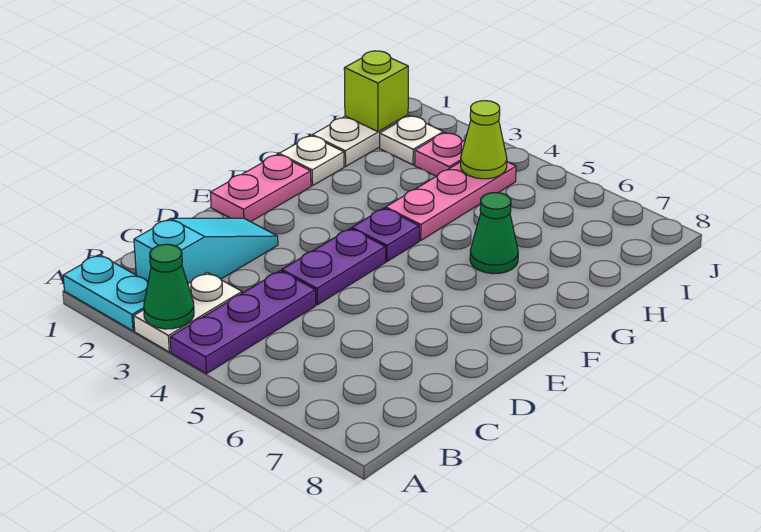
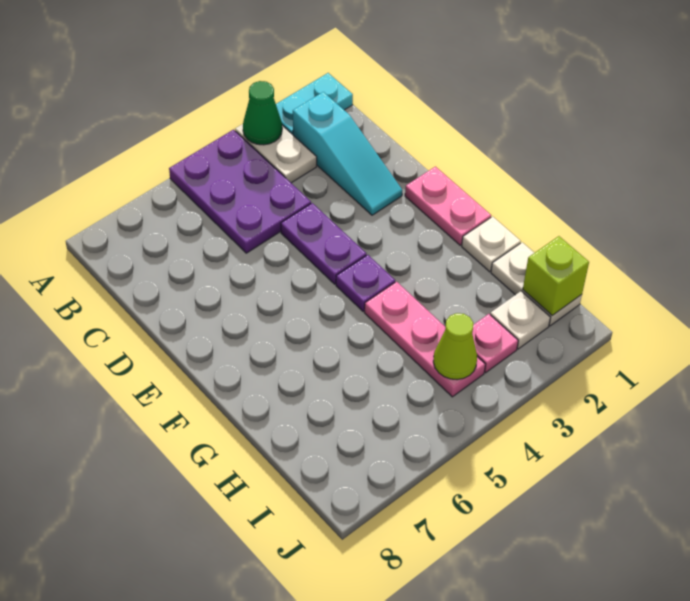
purple plate A4:C4 level 1 -> purple plate A4:C5 level 1
green cone G6 level 1 -> none

